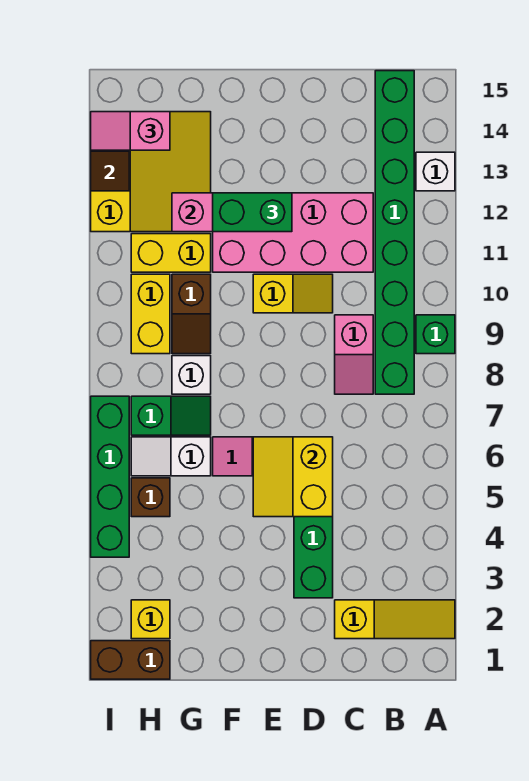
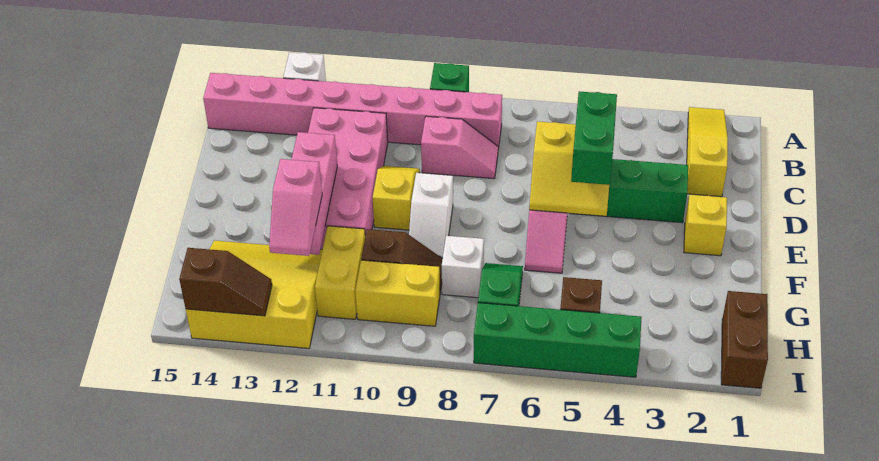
green brick B8:B15 level 1 -> pink brick B8:B15 level 1
green brick E12:F12 level 3 -> green brick D5:E5 level 3
white slope G6:H6 level 1 top G -> white slope E9:F9 level 1 top E
yellow brick H2 level 1 -> yellow brick E2 level 1
pink slope H14:I14 level 3 top H -> pink slope G12:H12 level 3 top G

